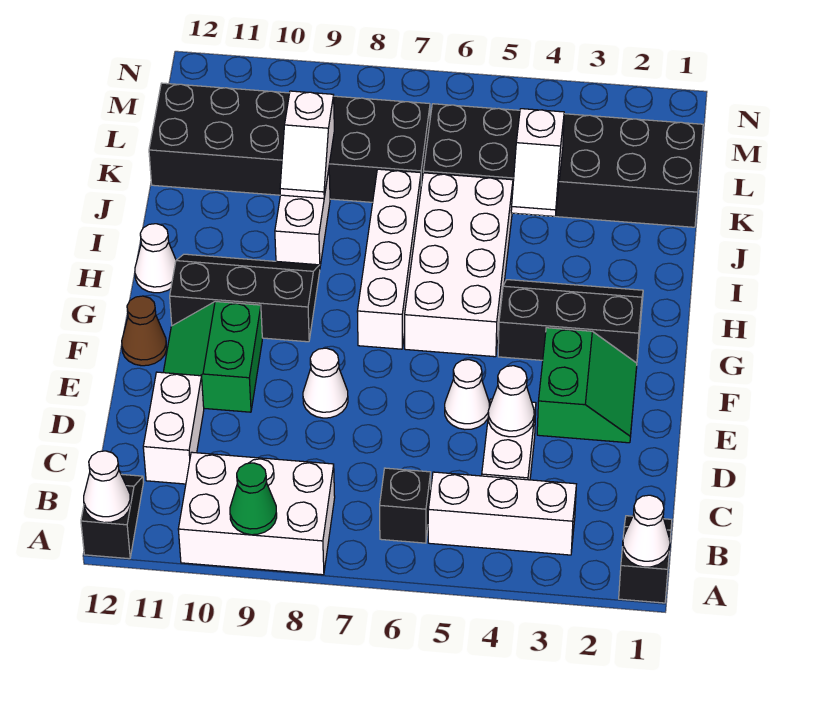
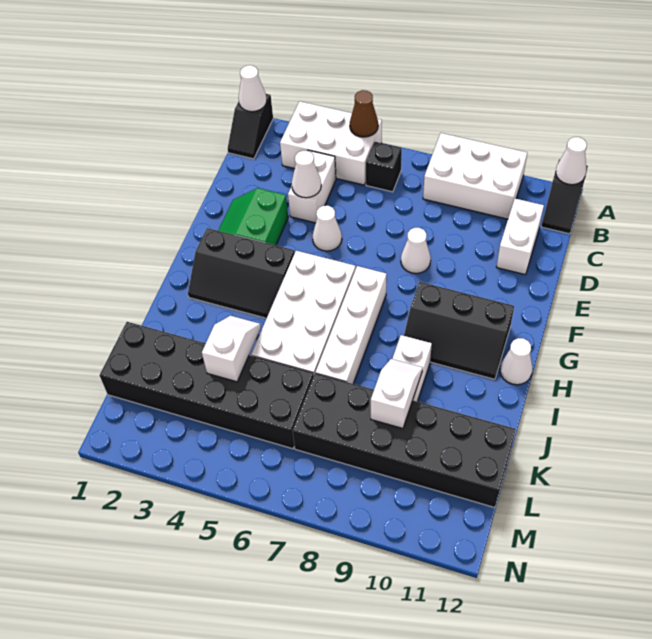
green cone A9 level 2 -> none
white brick B3:B5 level 1 -> white brick A3:B5 level 1
green slope E10:F11 level 1 top 10 -> none
brown cone F12 level 1 -> brown cone A5 level 2

